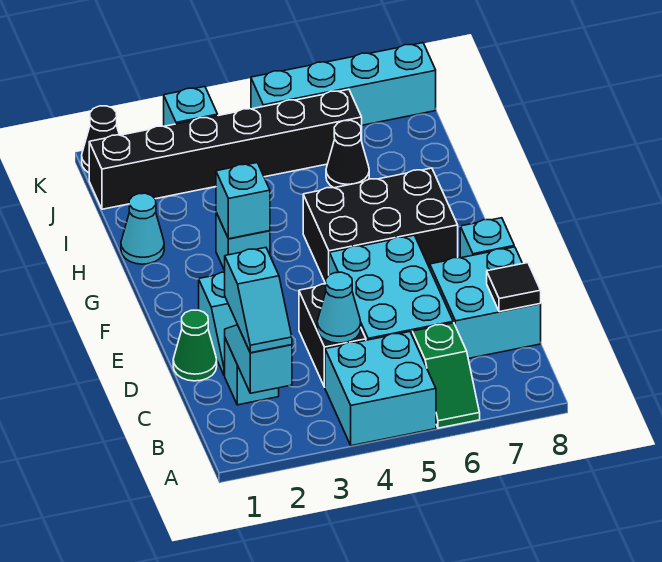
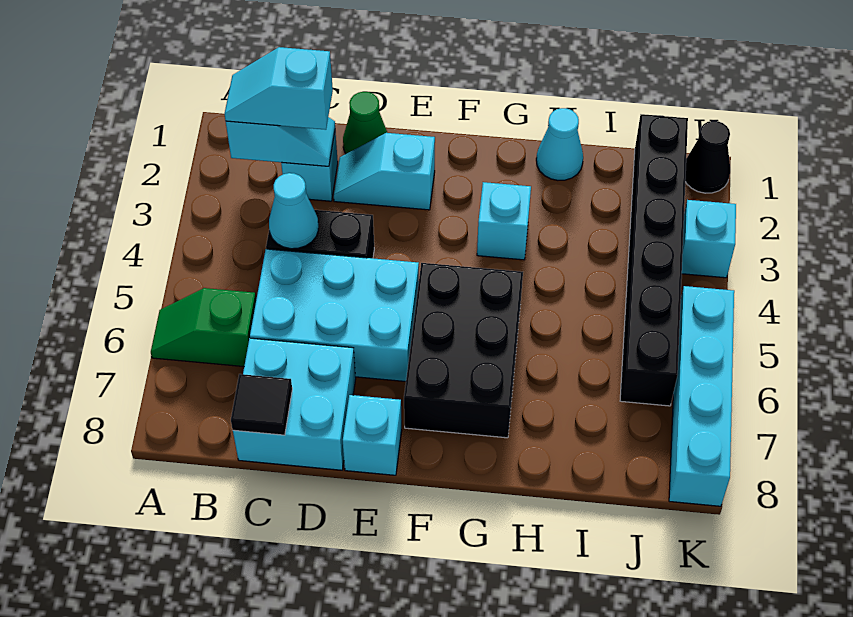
cyan brick A4:B5 level 1 -> none
cyan brick G3 level 2 -> none
black cone I6 level 1 -> none

